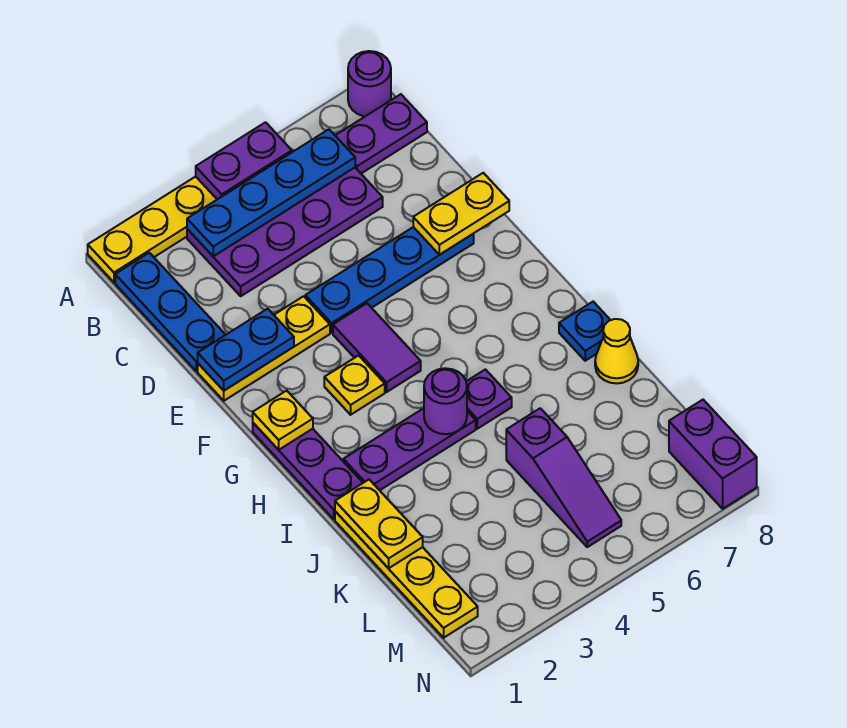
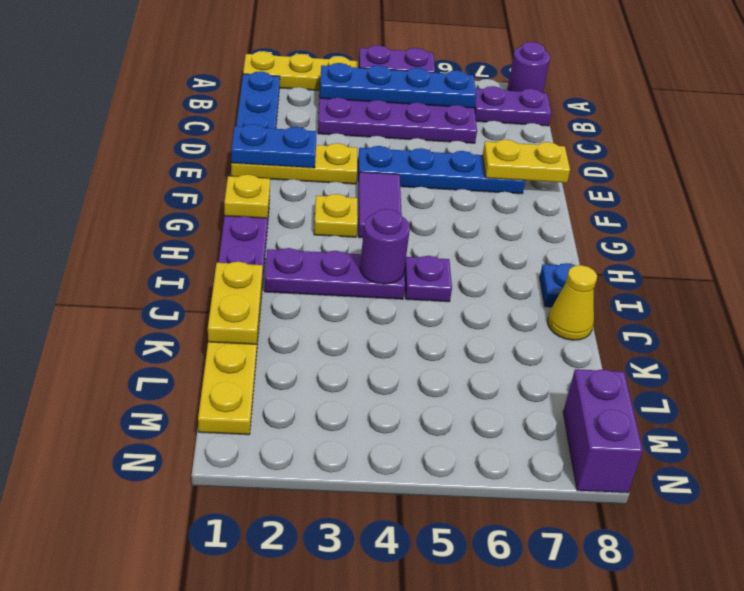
purple slope K5:M5 level 1 top K -> none

